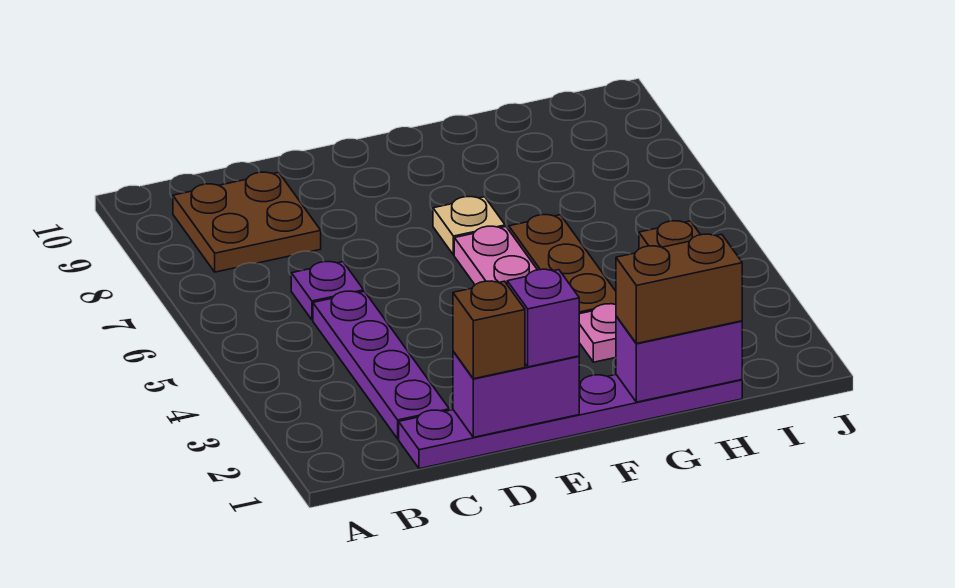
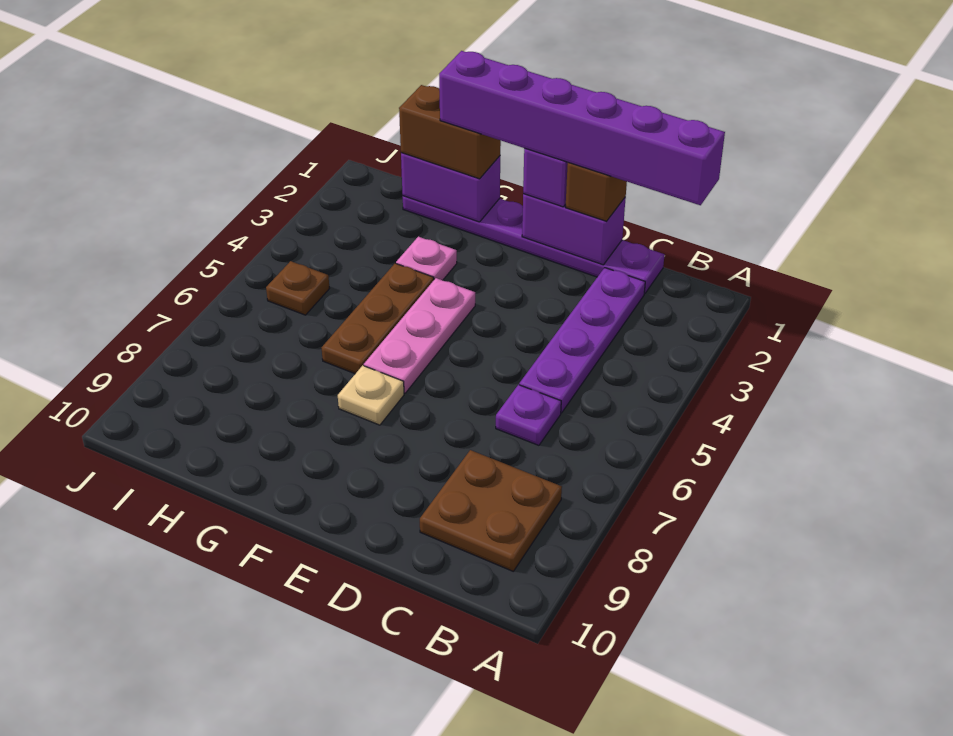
none -> purple brick B1:G1 level 4

